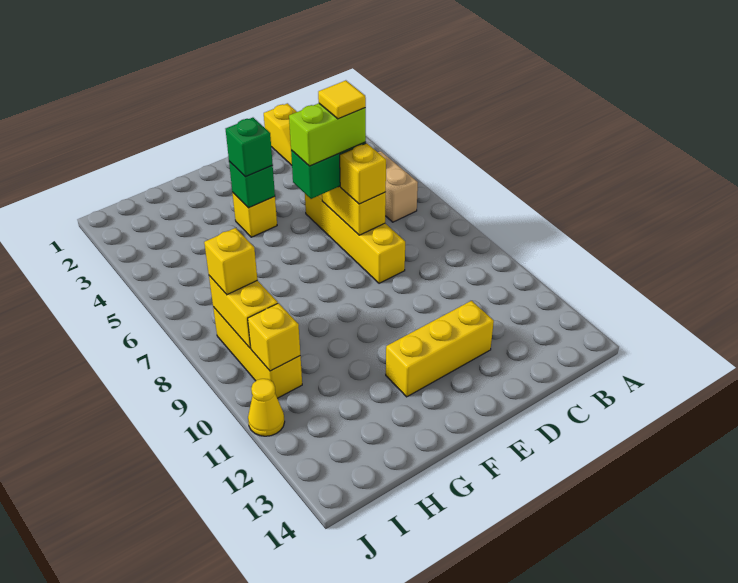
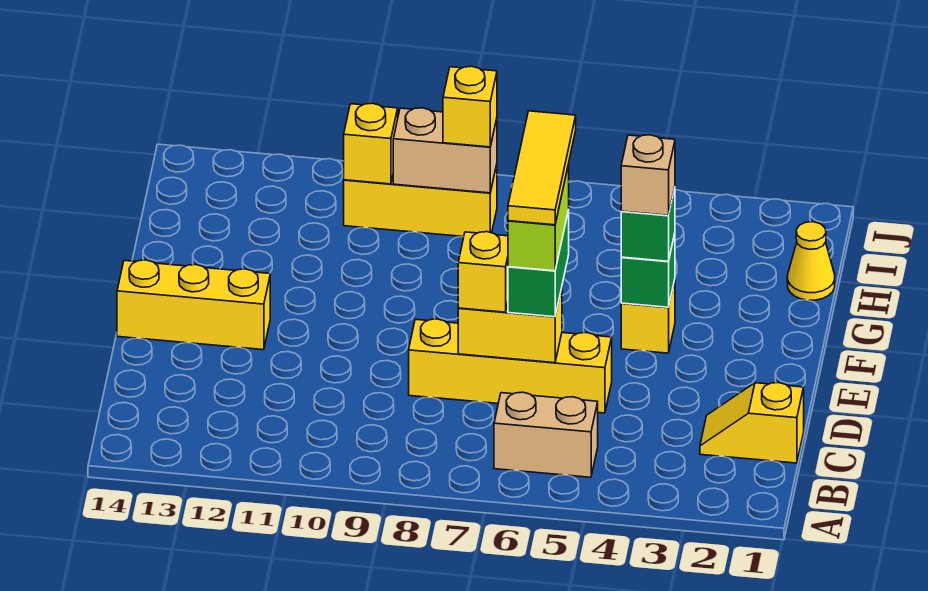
yellow tile D6 level 5 -> yellow tile D6:F6 level 5
yellow brick D12:F12 level 1 -> yellow brick E12:E14 level 1
none -> tan brick F4 level 4
yellow brick I8:I9 level 2 -> tan brick I8:I9 level 2
yellow cone J11 level 1 -> yellow cone H1 level 1

